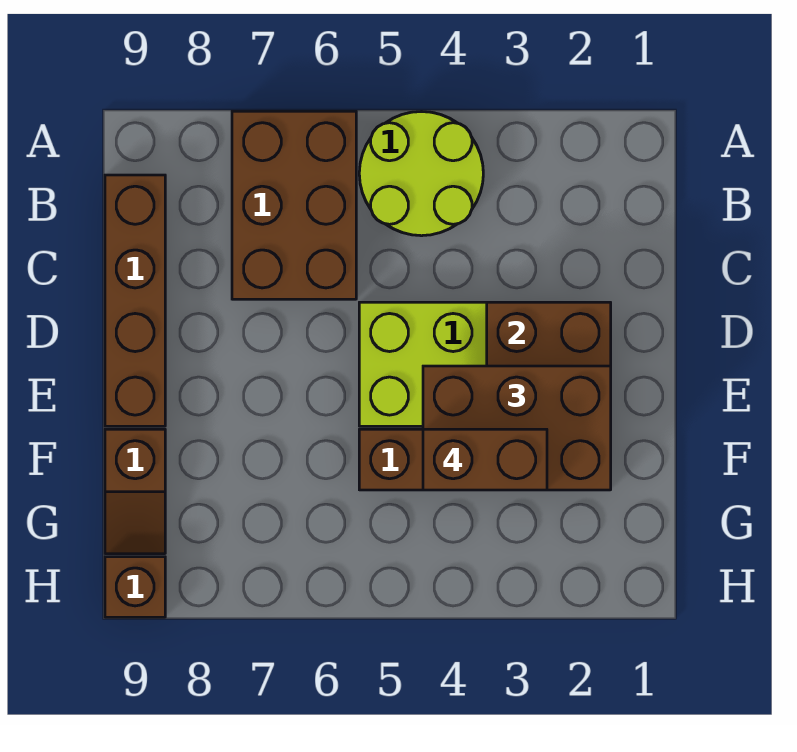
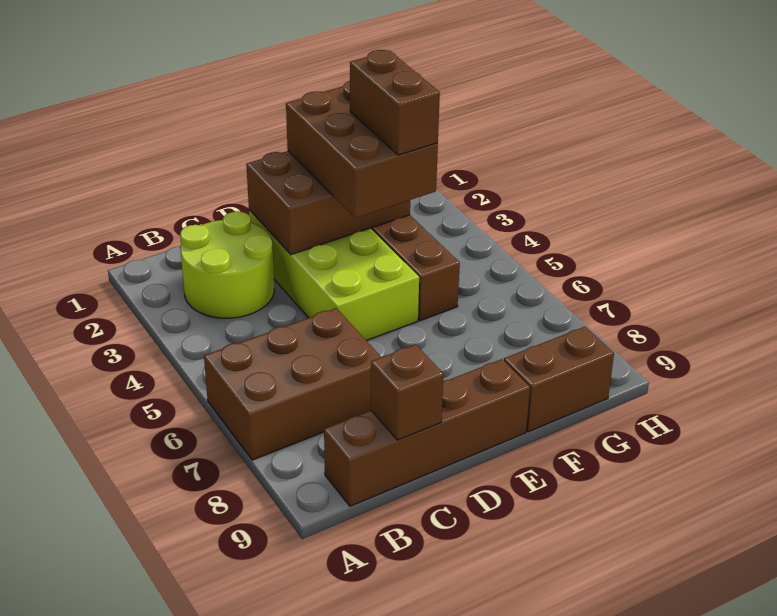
lime round brick A4:B5 level 1 -> lime round brick B2:C3 level 1
brown slope F9:G9 level 1 top F -> brown brick F9:G9 level 1
brown brick H9 level 1 -> brown brick C9 level 2

